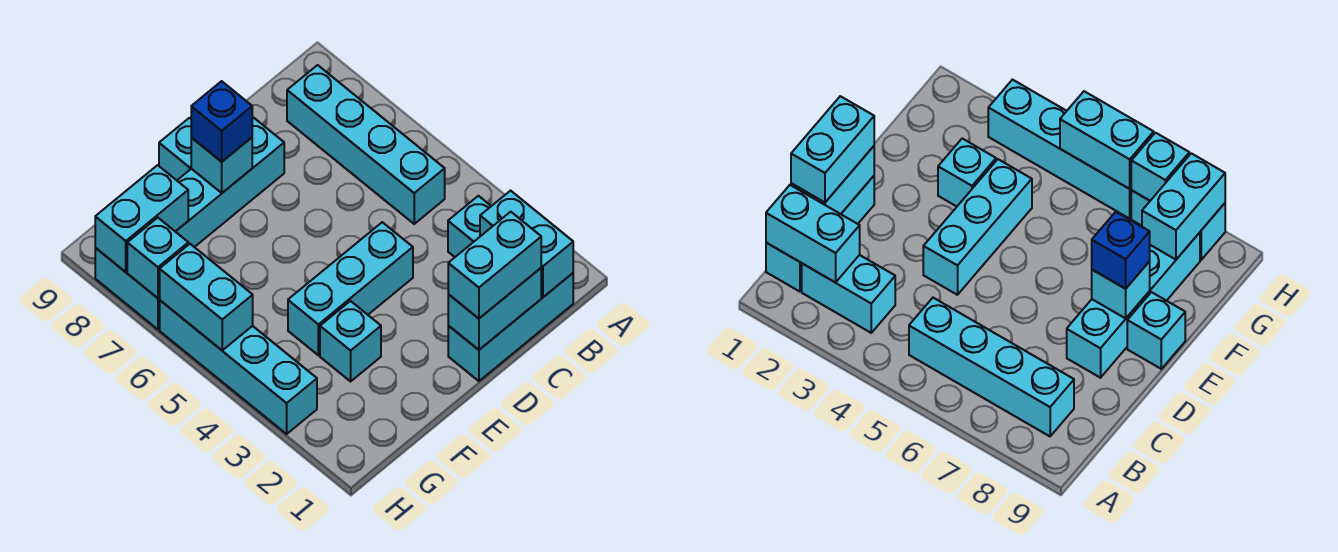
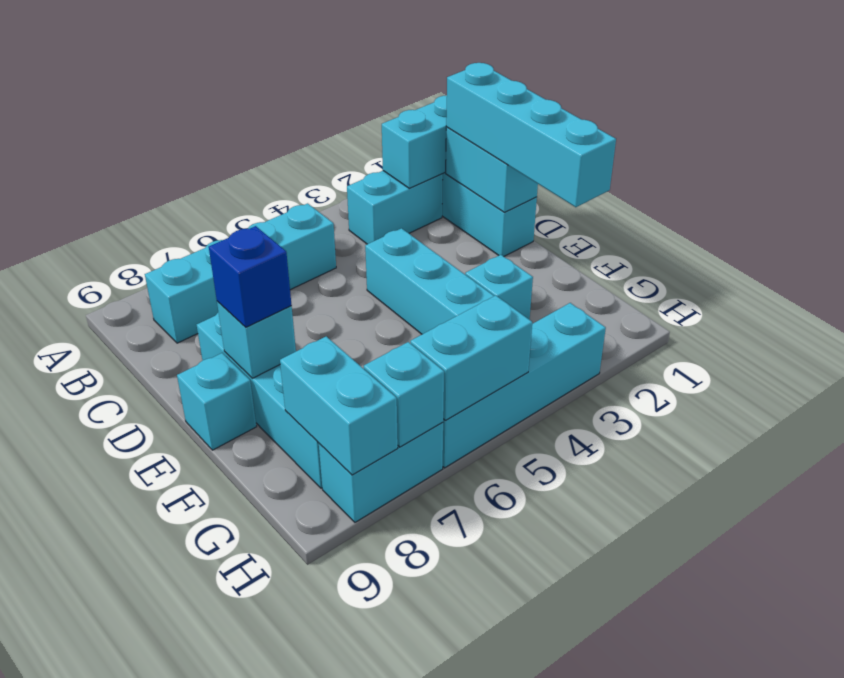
cyan brick C1:D1 level 3 -> cyan brick C1:F1 level 3

